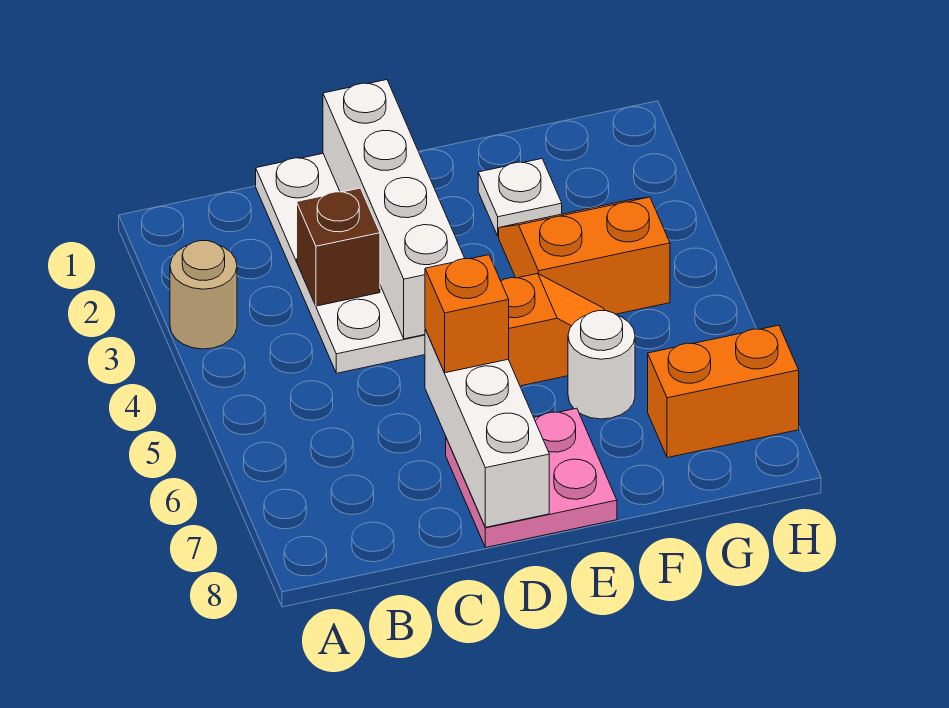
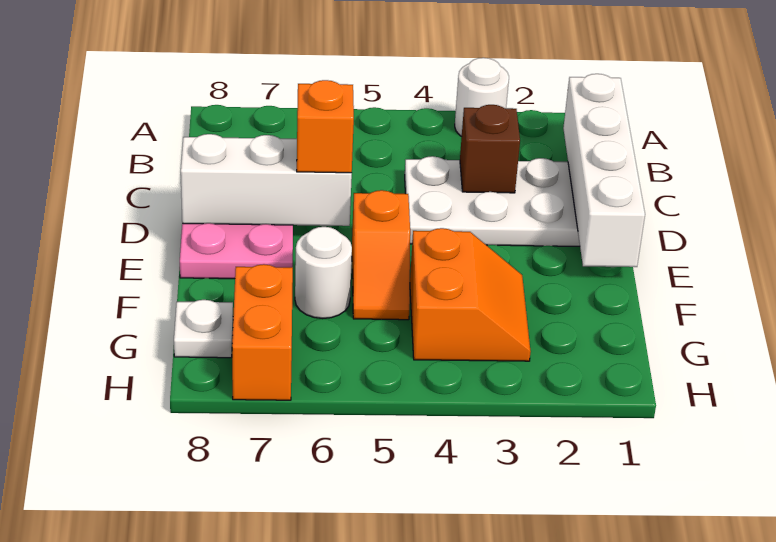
tan round brick A3 level 1 -> white round brick A3 level 1
white brick D1:D4 level 2 -> white brick B1:E1 level 2
white plate F2 level 1 -> white plate G8 level 1

